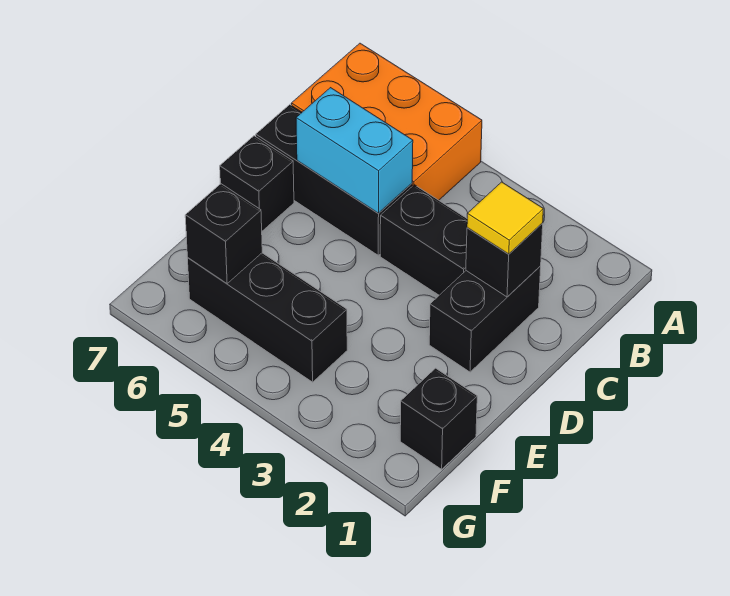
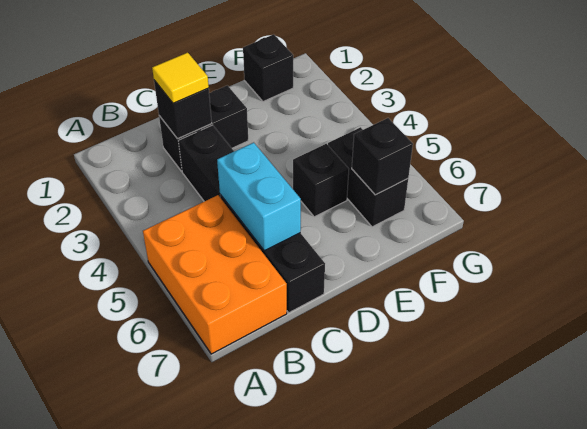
black brick D7 level 1 -> black brick E5 level 1
black brick F4:F6 level 1 -> black brick F5:F6 level 1

